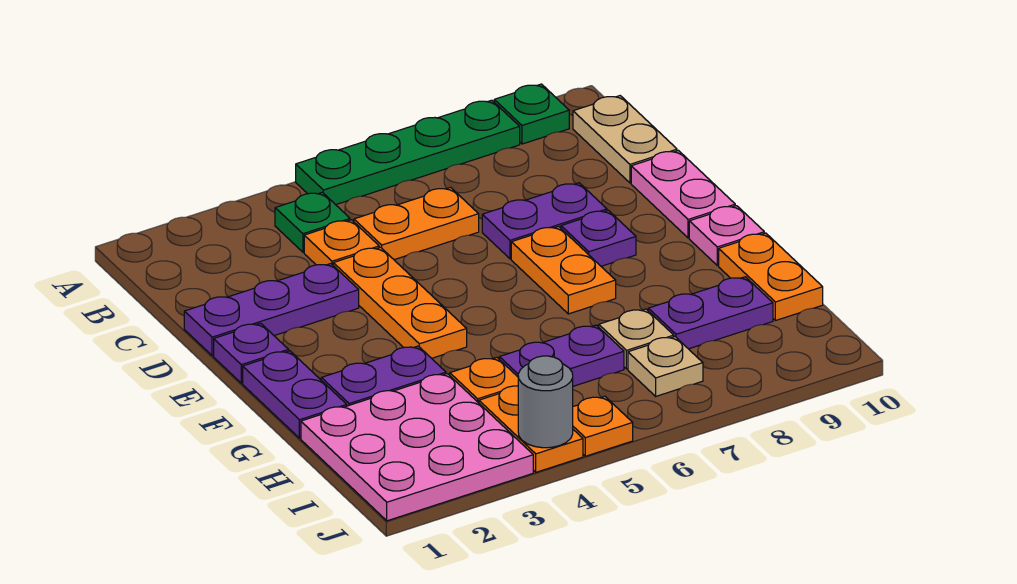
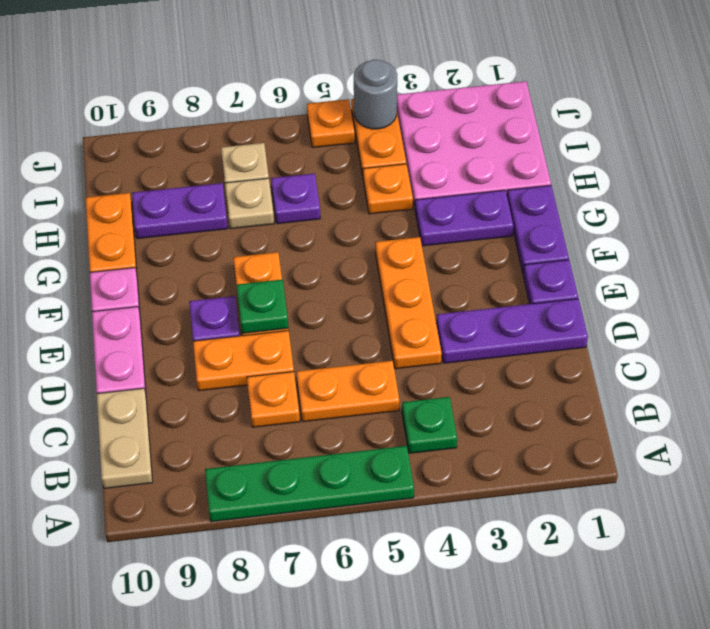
green plate A9 level 1 -> green plate E7 level 2
orange plate C4 level 1 -> orange plate C7 level 1
purple plate D7:D8 level 1 -> orange plate D7:D8 level 1
purple plate H5:H6 level 1 -> purple plate H6 level 1

